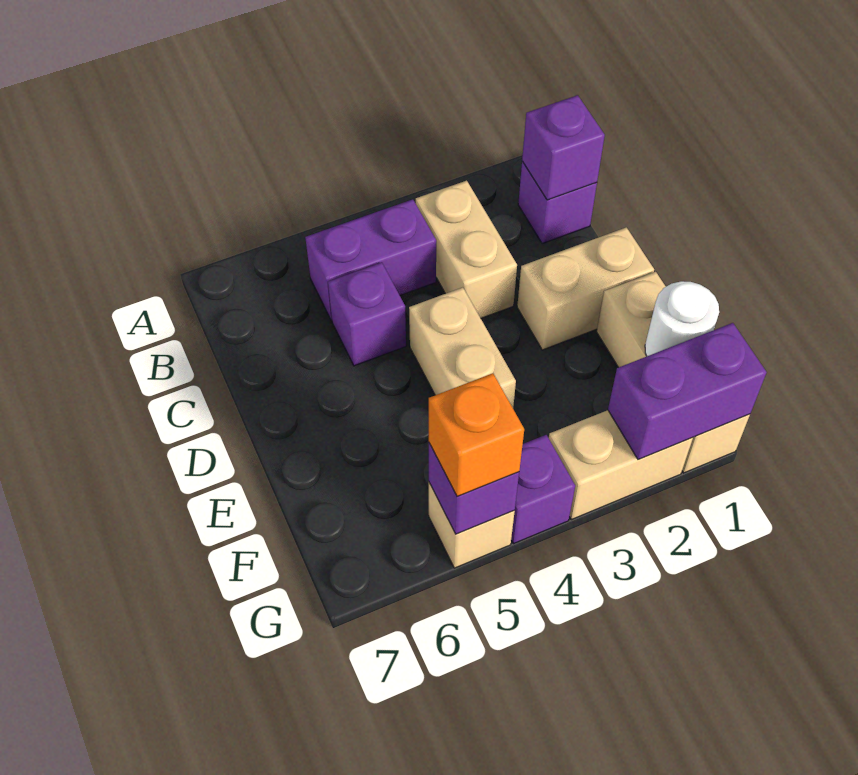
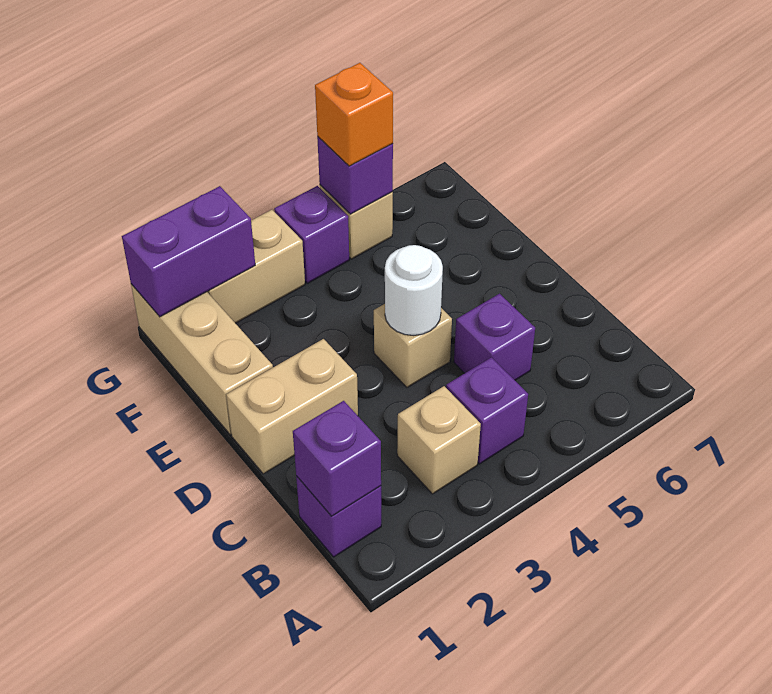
tan brick B3:C3 level 1 -> tan brick B3 level 1
purple brick B4:B5 level 1 -> purple brick B4 level 1
tan brick D4:E4 level 1 -> tan brick D4 level 1
white round brick F1 level 2 -> white round brick D4 level 2

